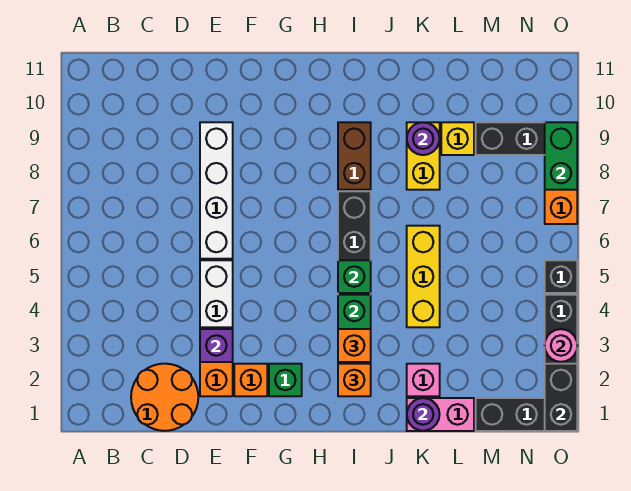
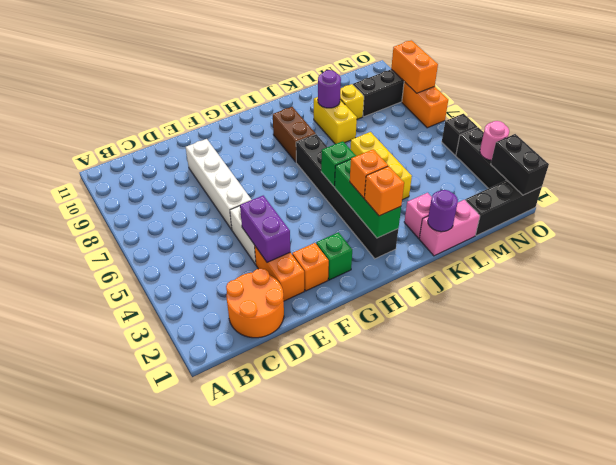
purple brick E3 level 2 -> purple brick E3:E4 level 2
green brick O8:O9 level 2 -> orange brick O8:O9 level 2

